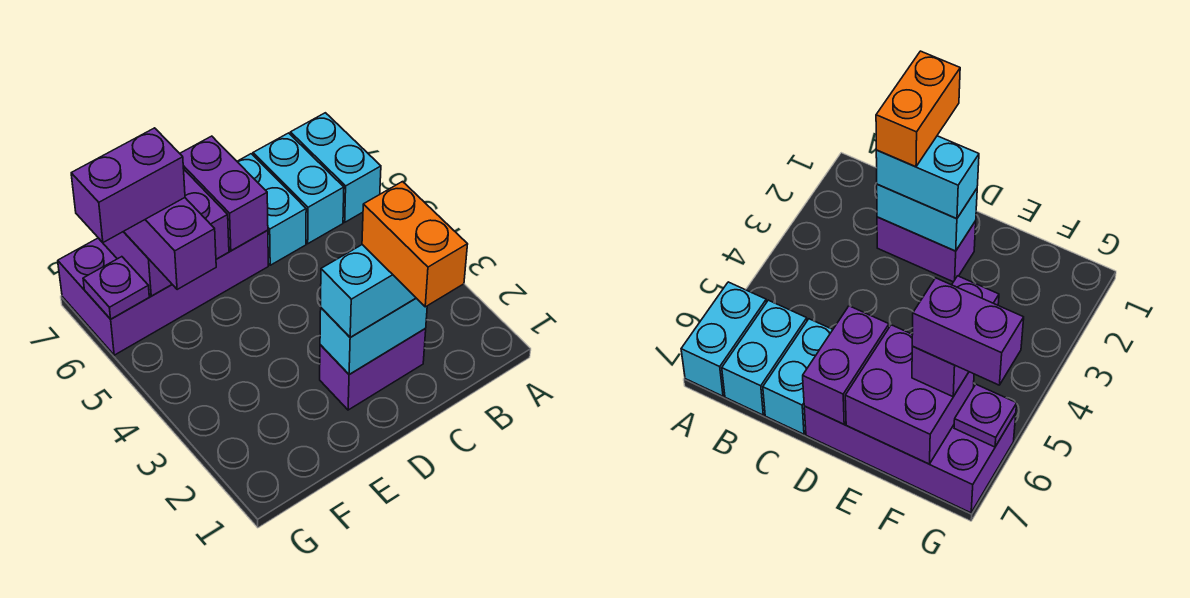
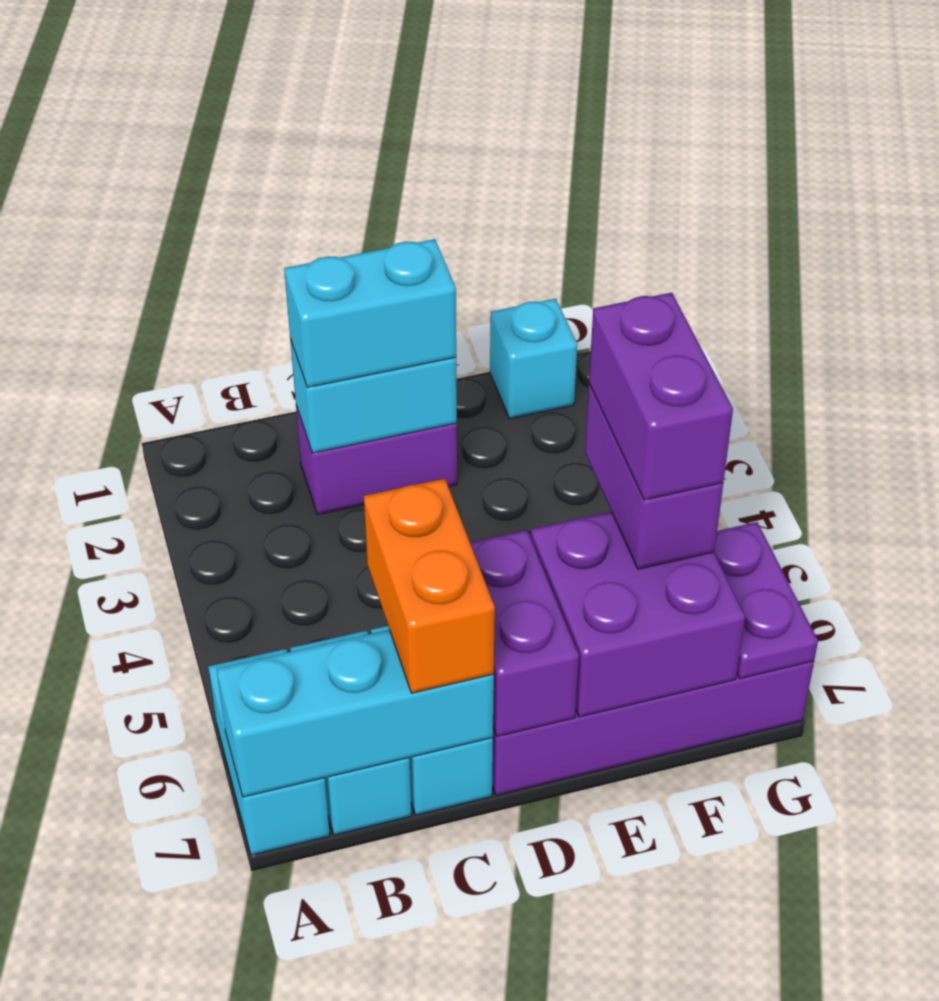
none -> cyan brick A7:C7 level 2
orange brick C1:C2 level 4 -> orange brick C6:C7 level 3
none -> cyan brick F1 level 1
purple brick F6:G6 level 4 -> purple brick F5:F6 level 4
purple plate G6 level 2 -> purple plate G6:G7 level 2

